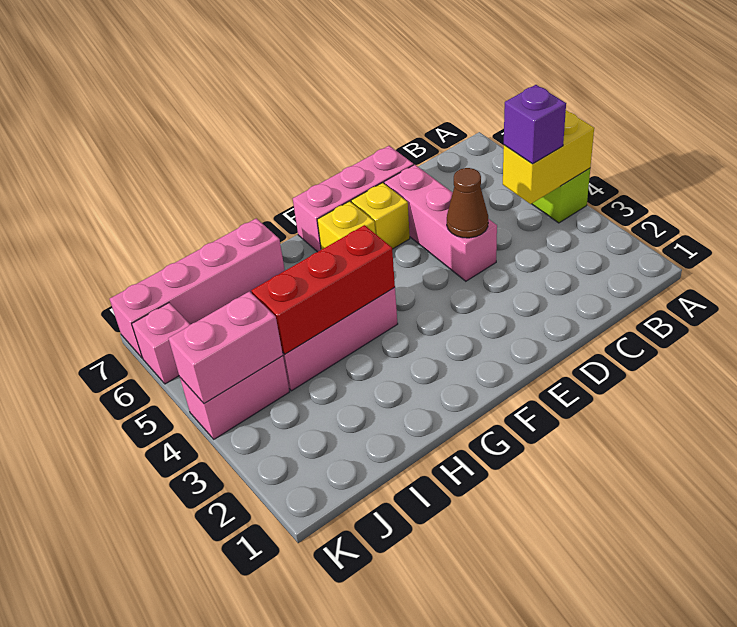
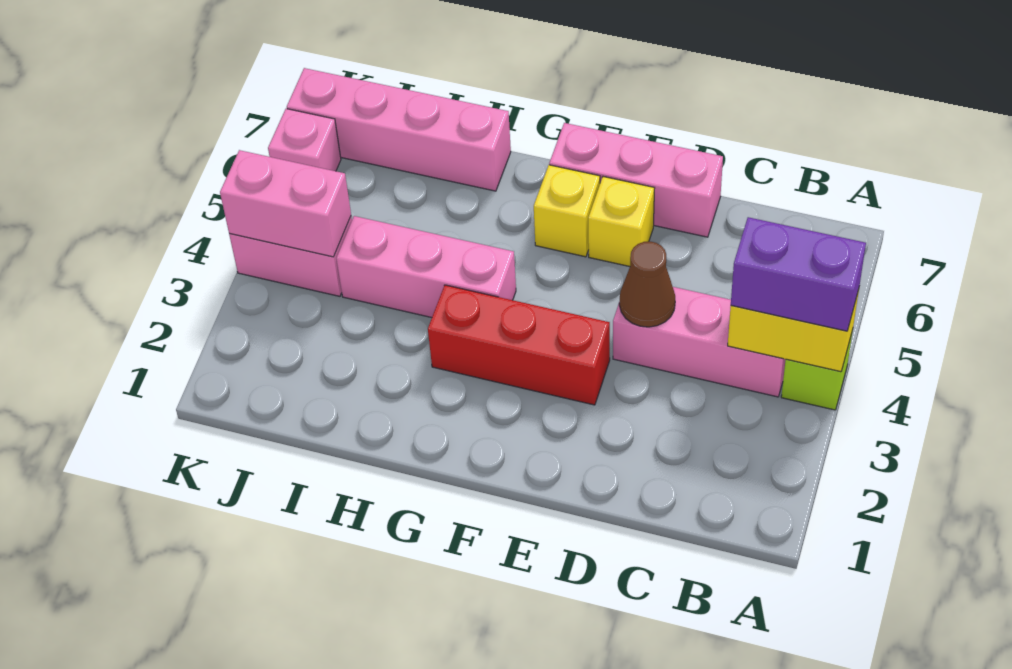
purple brick B4 level 3 -> purple brick A4:B4 level 3
pink brick D4:D6 level 1 -> pink brick B4:D4 level 1
red brick G4:I4 level 2 -> red brick E3:G3 level 1

